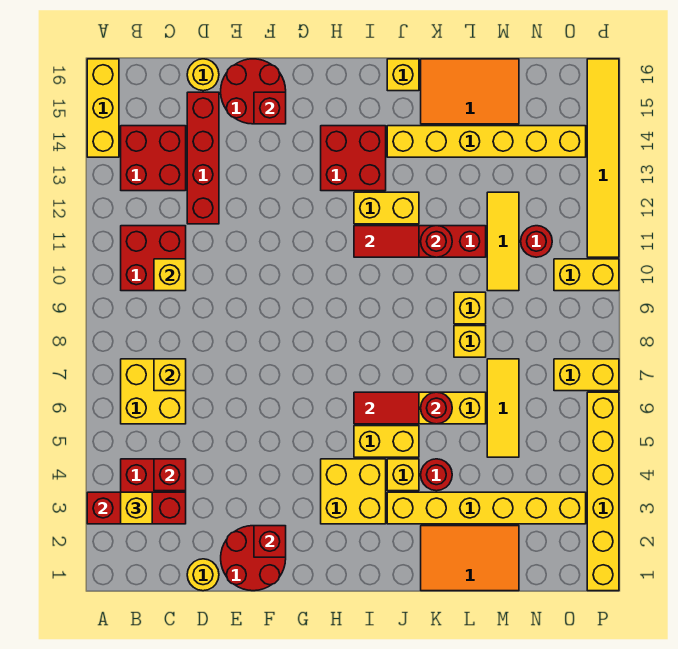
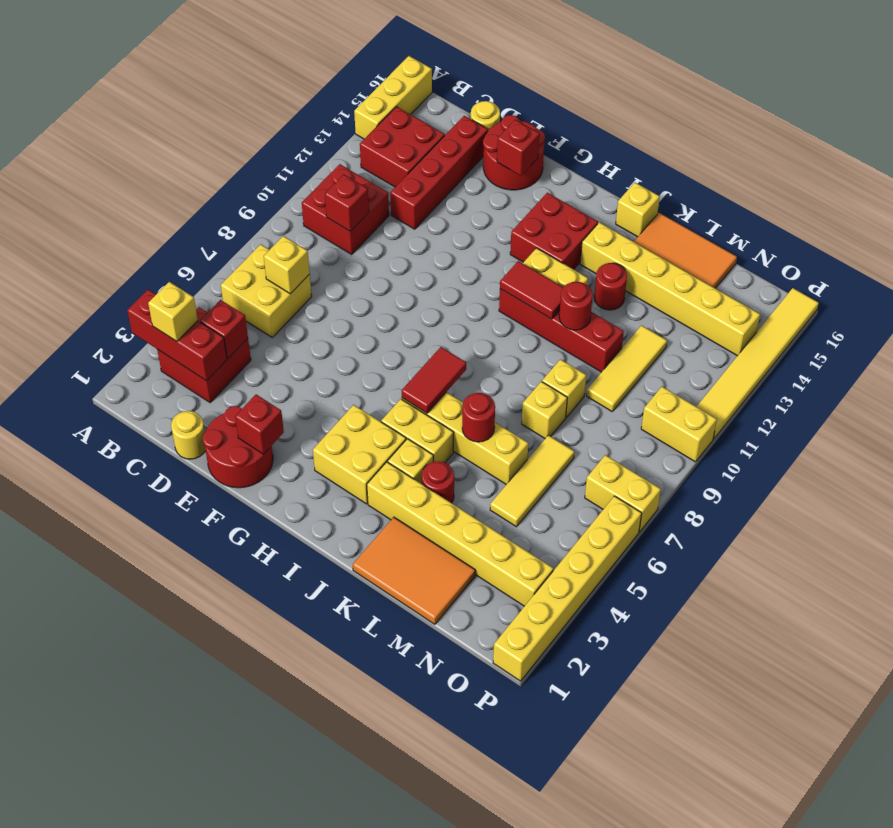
yellow brick C10 level 2 -> red brick C10 level 2
red tile I6:J6 level 2 -> red tile I6:I7 level 2
red round brick N11 level 1 -> red round brick K13 level 1

